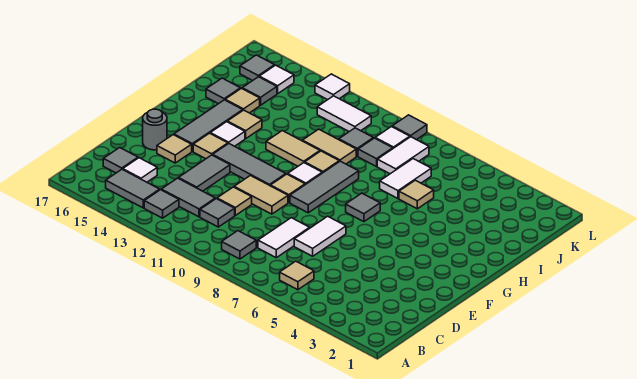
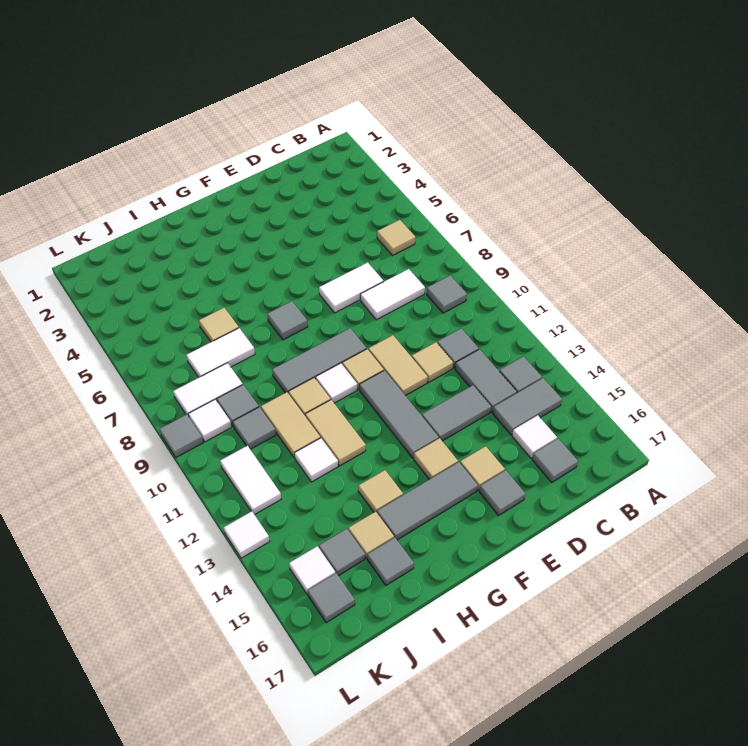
grey tile B14:B15 level 1 -> grey tile B14:C14 level 1
grey round brick E16 level 1 -> grey tile E16 level 1
white tile G14 level 1 -> white tile I12 level 1

